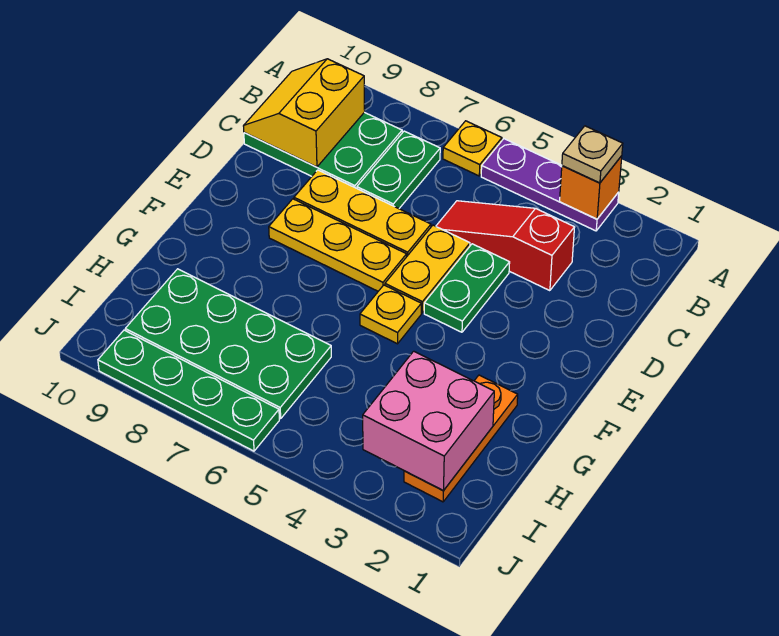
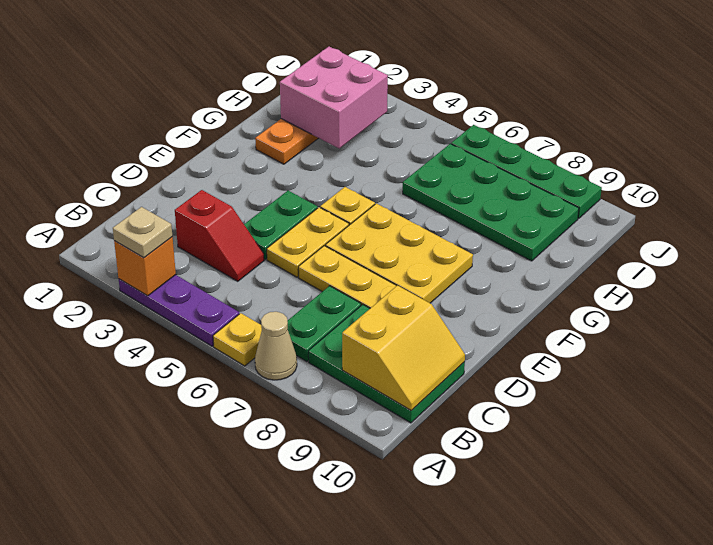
none -> tan cone A7 level 1
red slope C3:C5 level 1 top 3 -> red slope C3:C4 level 1 top 3
yellow plate E6:E8 level 1 -> yellow plate E6:F8 level 1

